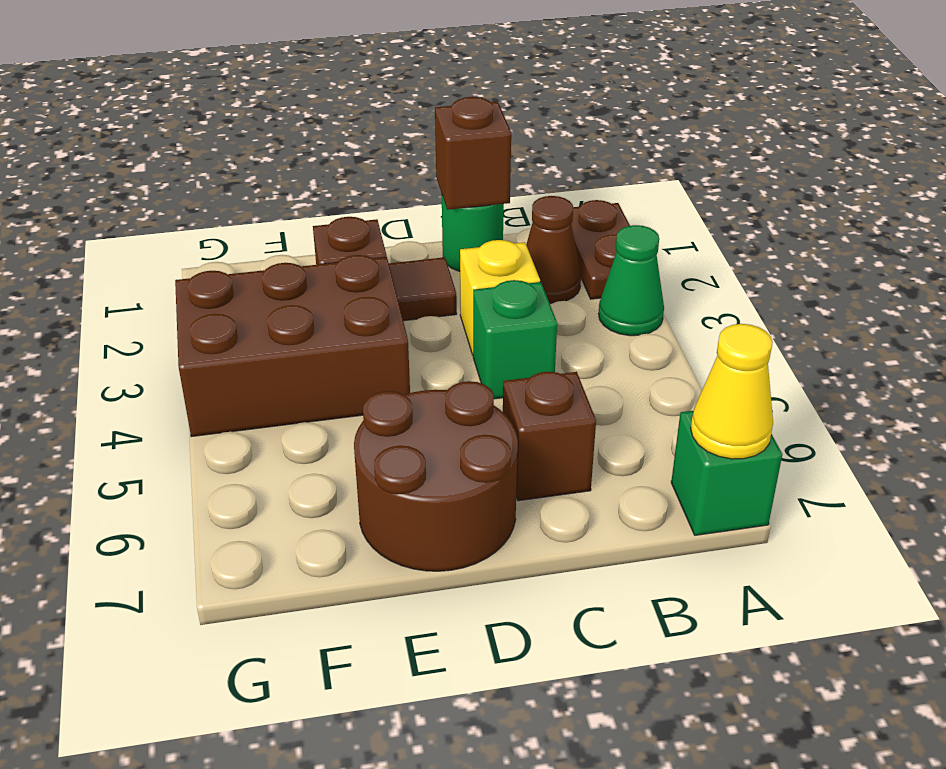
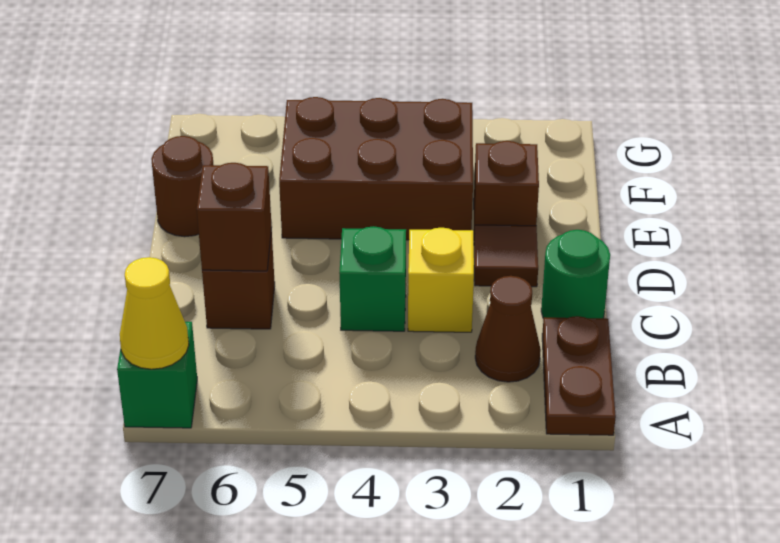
brown plate A1:A2 level 1 -> brown plate A1:B1 level 1
green cone A3 level 1 -> none
brown brick C1 level 2 -> brown brick C6 level 2
brown round brick D6:E7 level 1 -> brown round brick E7 level 1
brown brick E3:G4 level 1 -> brown brick E3:F5 level 1

